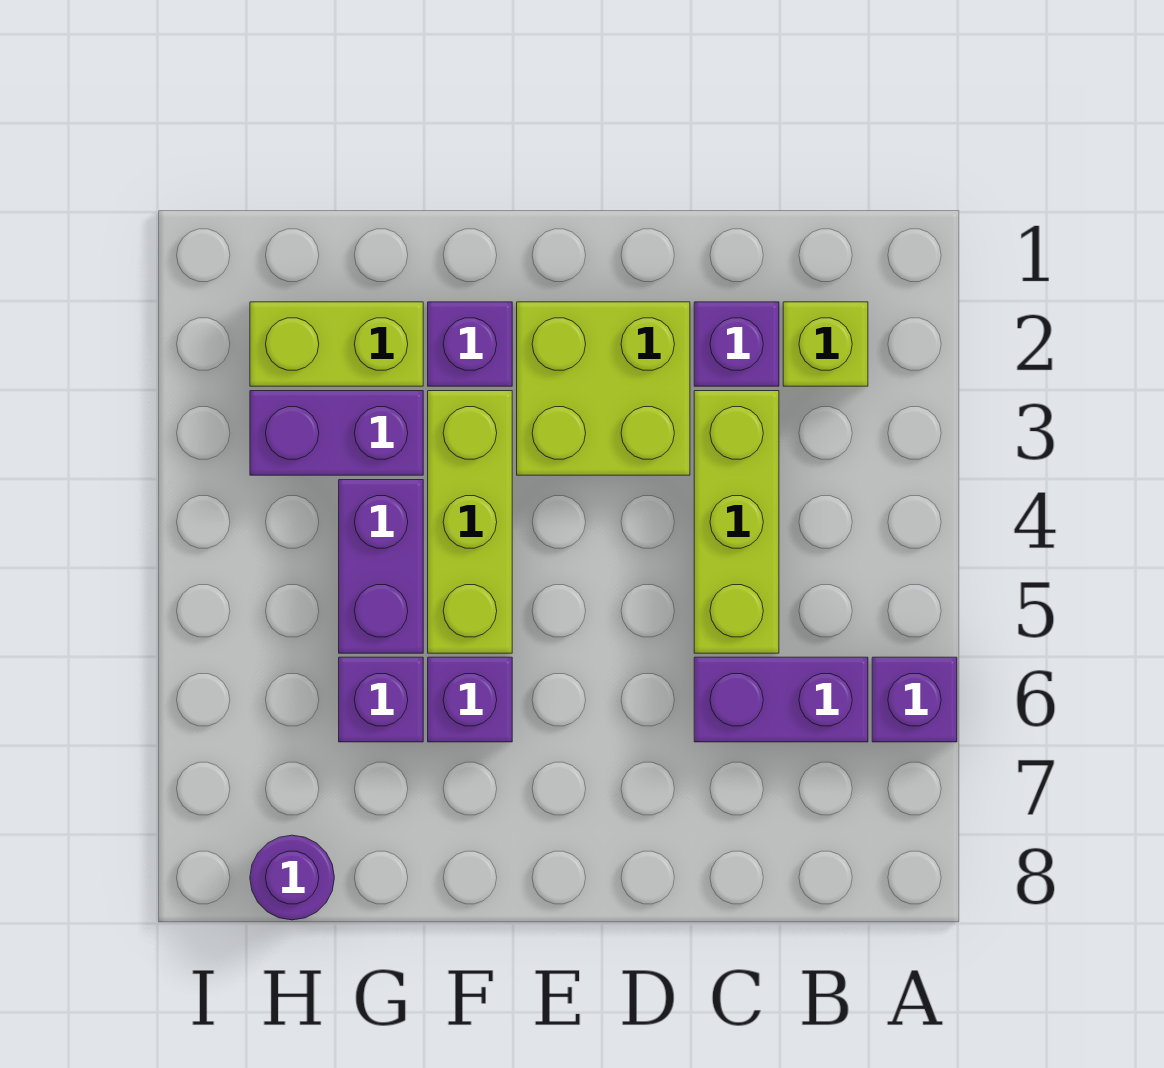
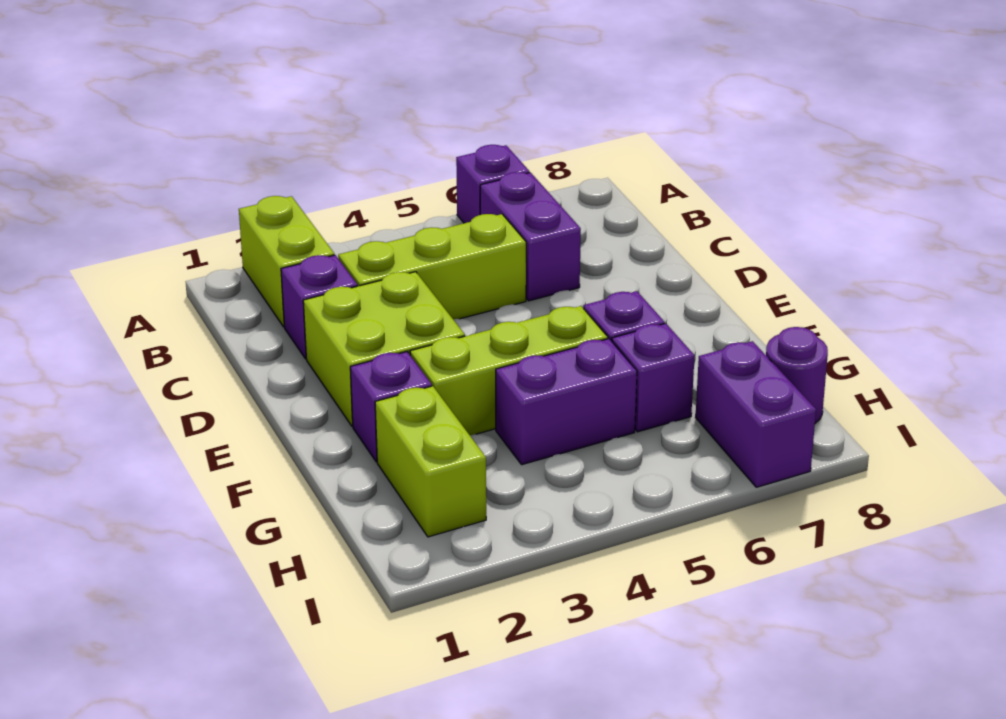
lime brick B2 level 1 -> lime brick A2:B2 level 1
purple brick G3:H3 level 1 -> purple brick H7:I7 level 1

